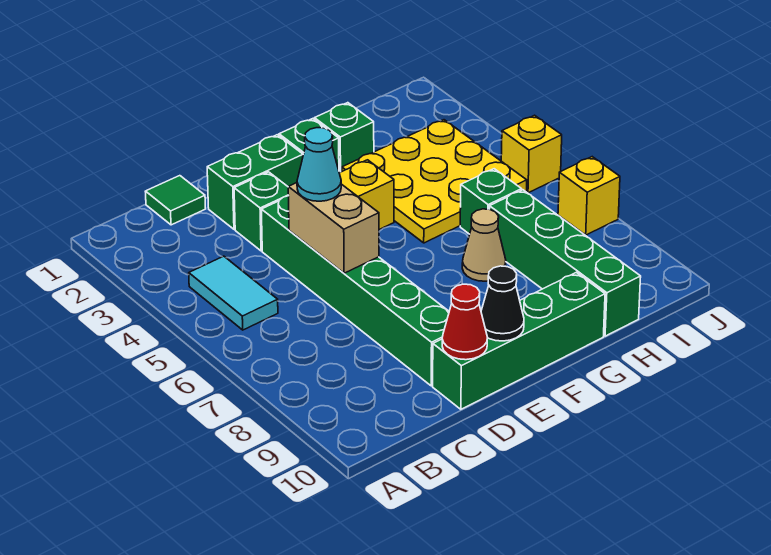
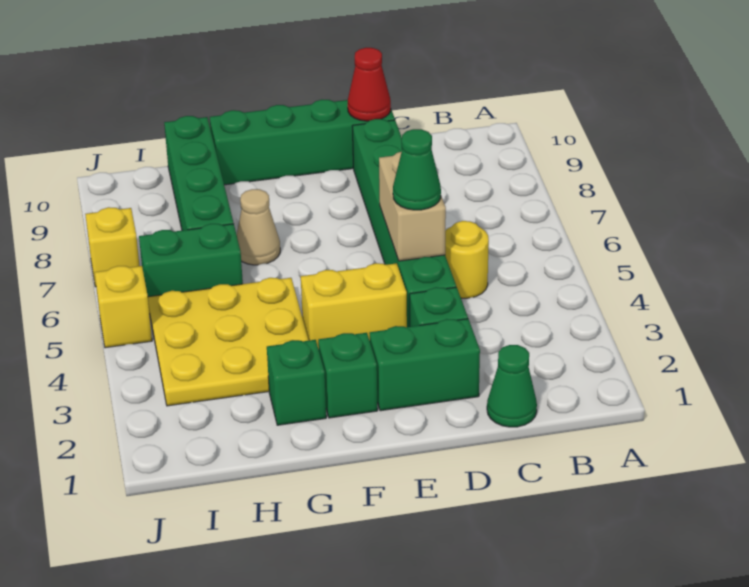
cyan tile B4:B5 level 1 -> none
green tile C1 level 1 -> green cone C1 level 1
none -> yellow round brick C5 level 1
cyan cone D5 level 3 -> green cone D5 level 3
black cone E10 level 2 -> none
green brick H6 level 1 -> green brick H6:I6 level 1

